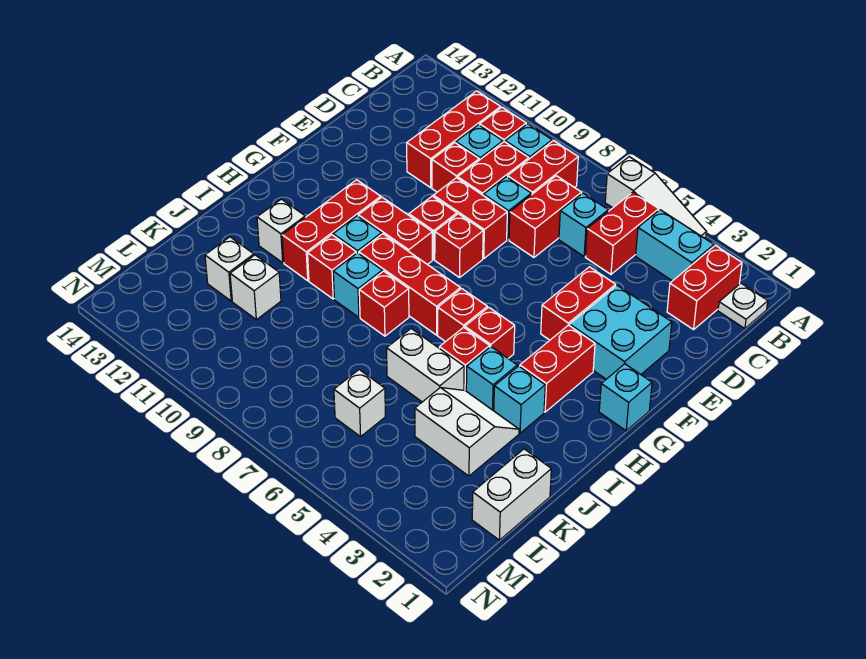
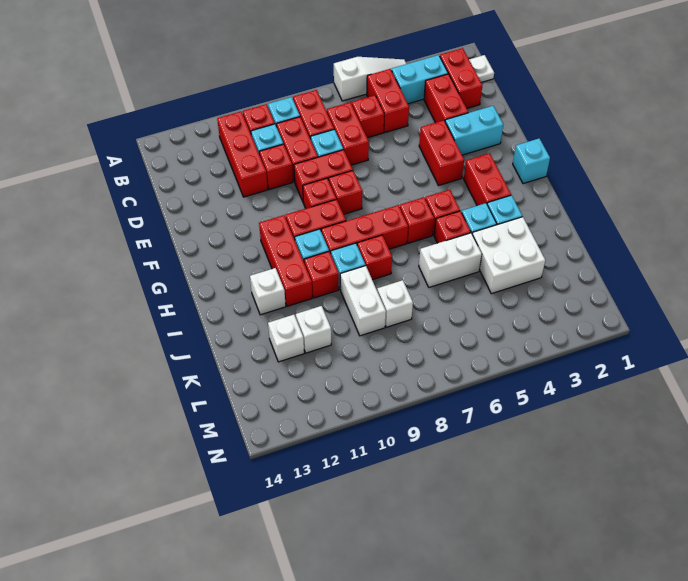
none -> red brick C3:D3 level 1
cyan brick C6 level 1 -> red brick C6 level 1
cyan brick E2:F3 level 1 -> cyan brick E2:E3 level 1
white slope J3:K4 level 1 top K -> white brick J3:K4 level 1
white brick K1:L1 level 1 -> white brick J9:K9 level 1
white brick L6 level 1 -> white brick K8 level 1

